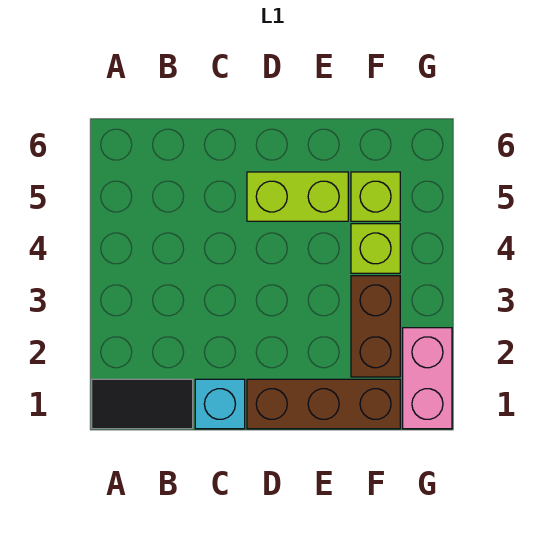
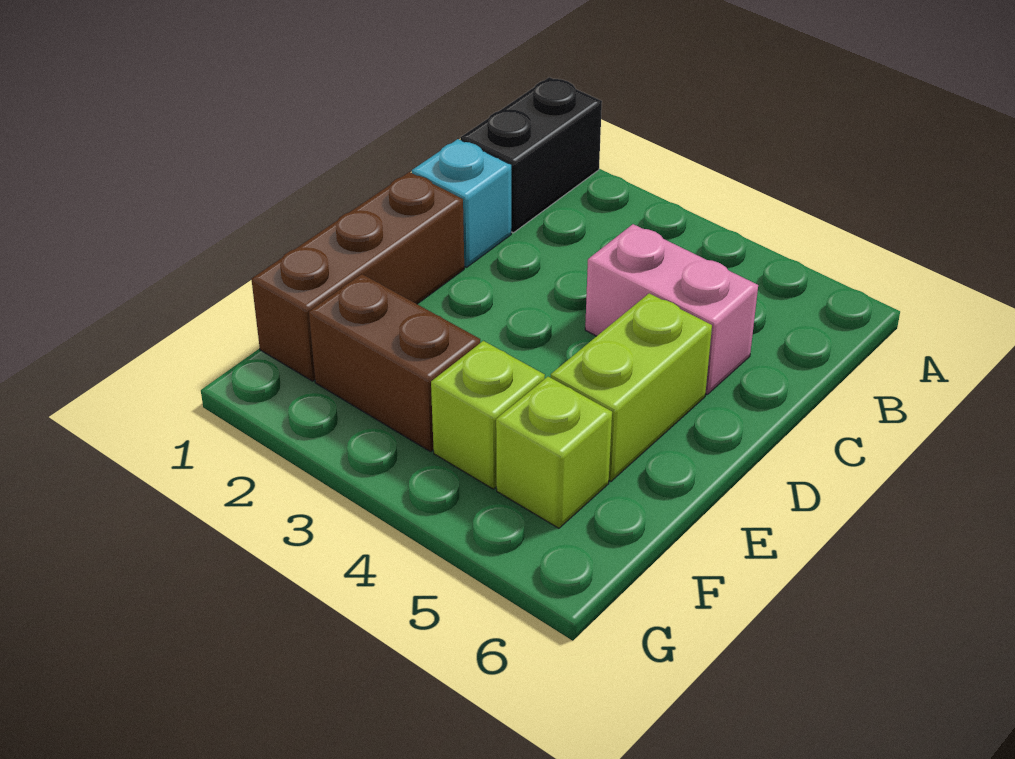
black tile A1:B1 level 1 -> black brick A1:B1 level 1
pink brick G1:G2 level 1 -> pink brick C4:C5 level 1

